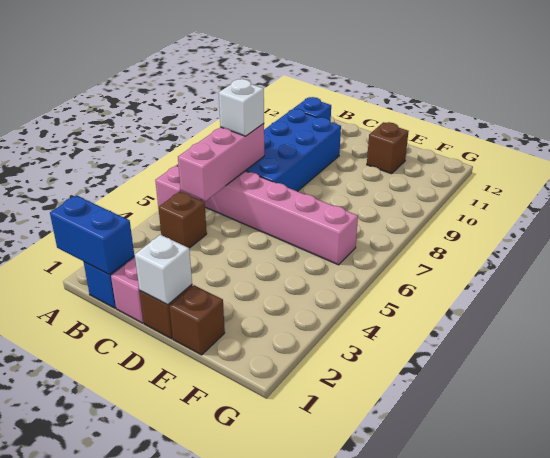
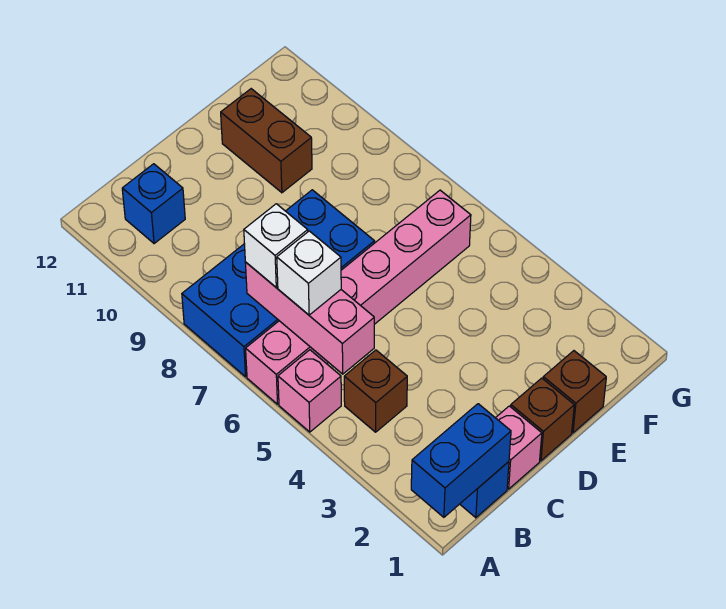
blue brick B7:C10 level 1 -> blue brick A7:D8 level 1
white brick D1 level 2 -> white brick B6 level 3
brown brick E11 level 1 -> brown brick E10:E11 level 1

